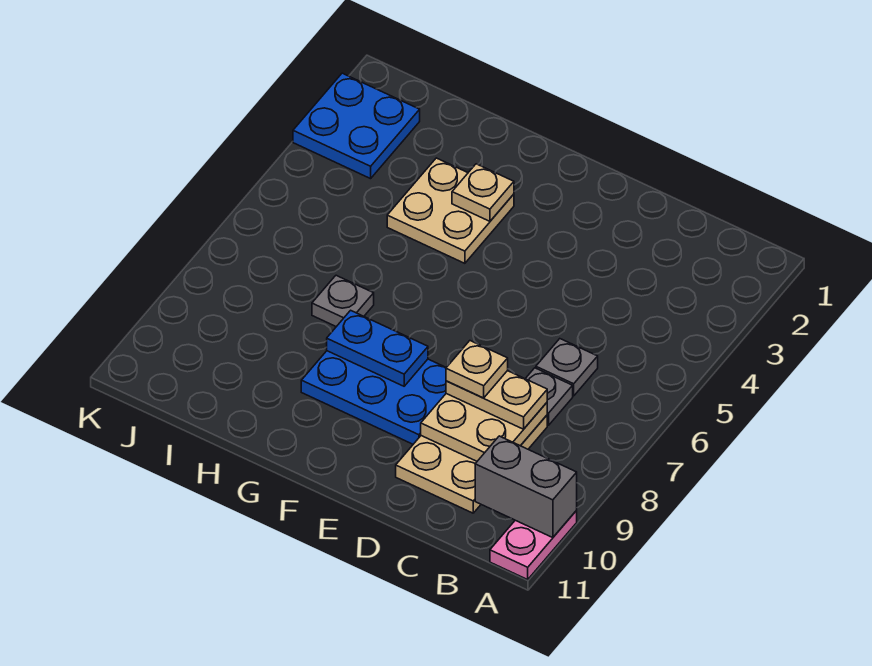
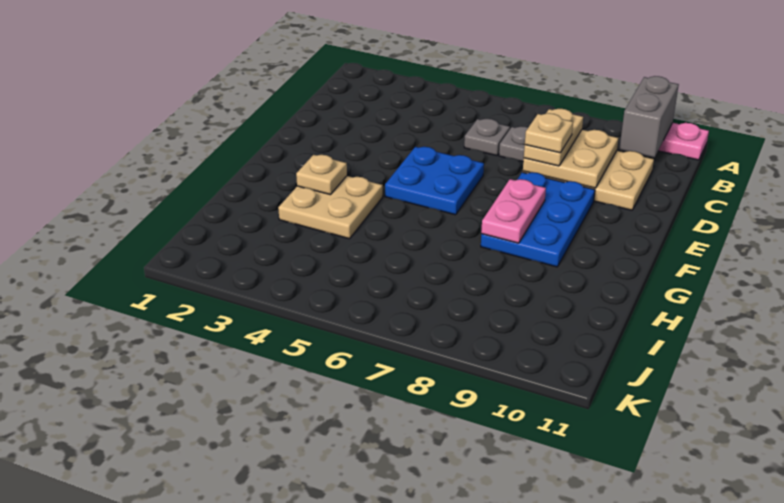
blue plate F8:G8 level 2 -> pink plate F8:G8 level 2
grey plate H7 level 1 -> none
blue plate J2:K3 level 1 -> blue plate E5:F6 level 1

